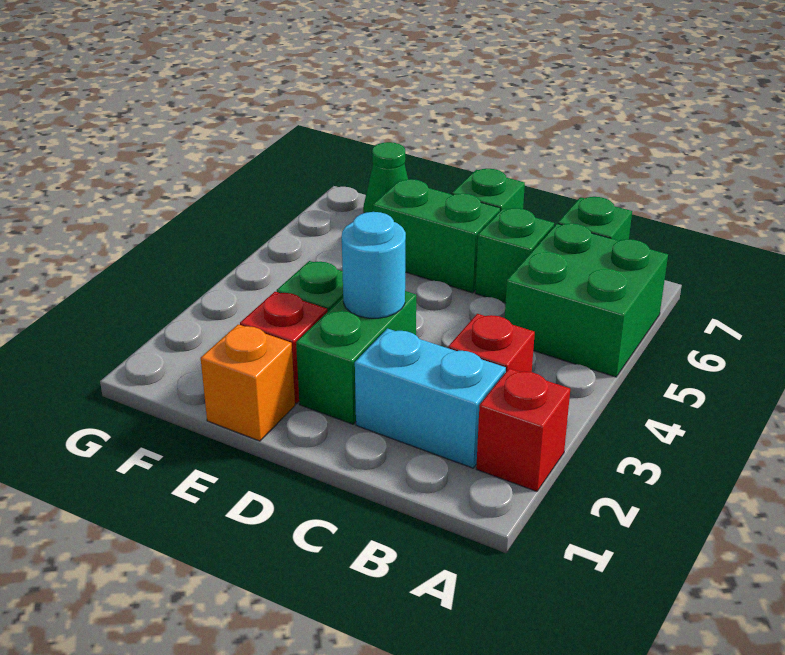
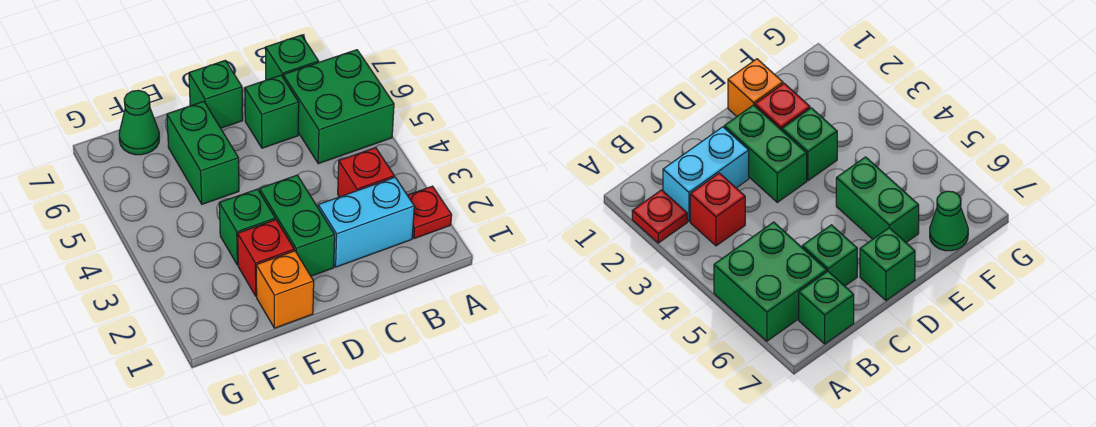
red brick A2 level 1 -> red plate A2 level 1
cyan round brick D3 level 2 -> none
green brick D6:E6 level 1 -> green brick E5:E6 level 1

